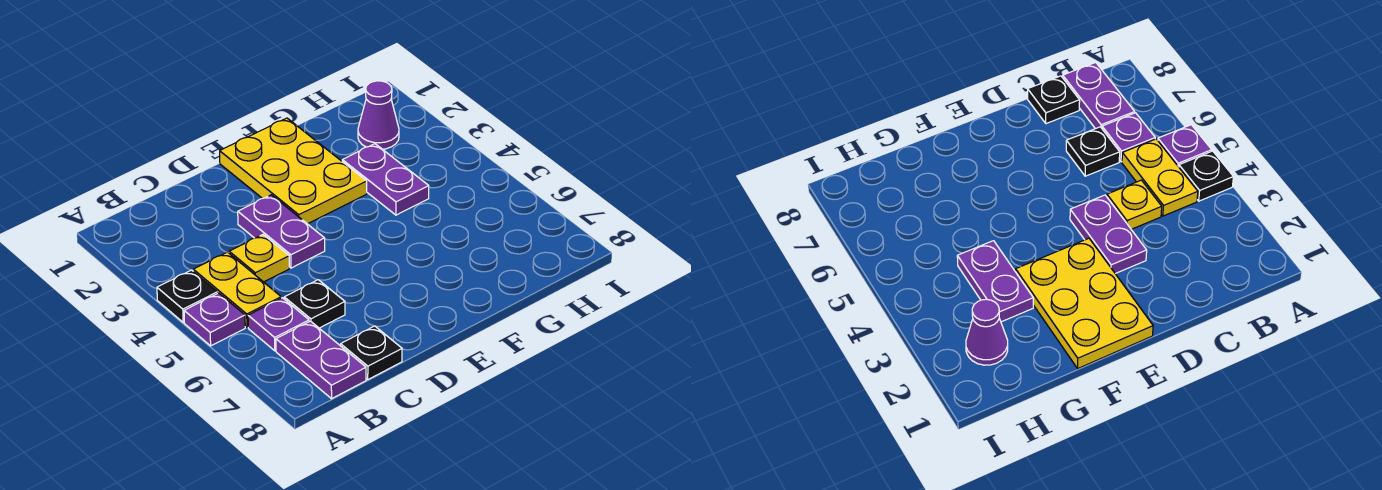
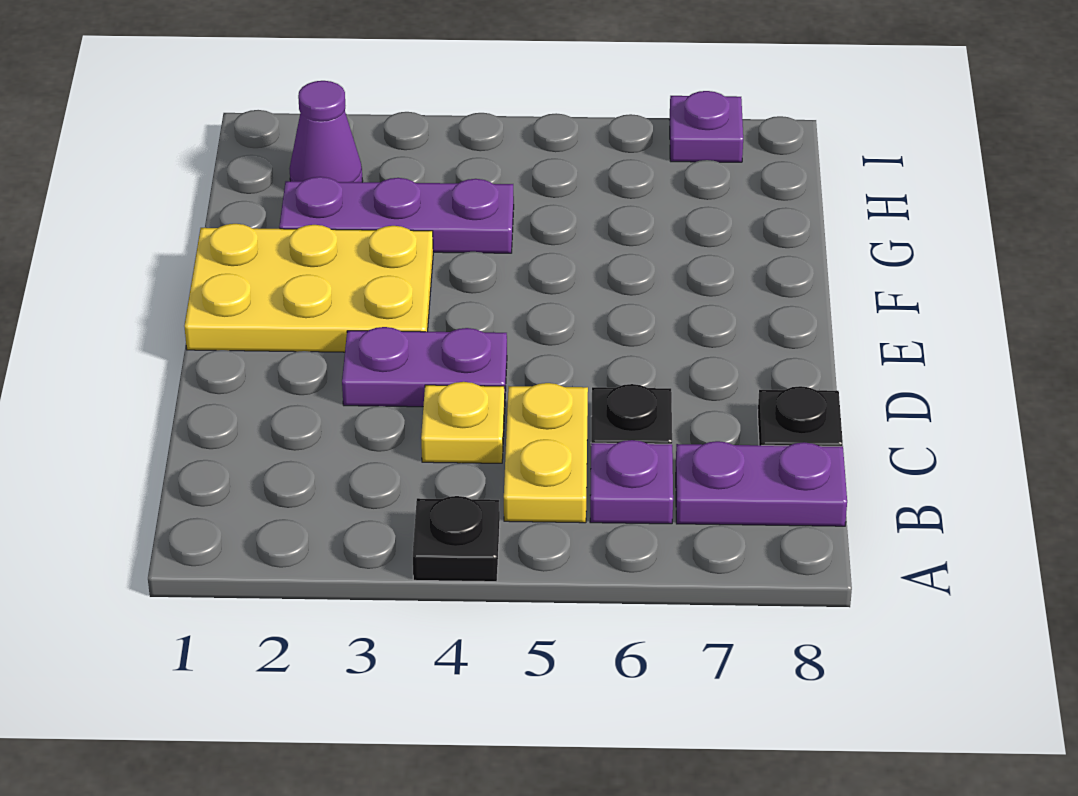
purple plate A5 level 1 -> purple plate I7 level 1
yellow plate B4:B5 level 1 -> yellow plate B5:C5 level 1
purple plate G3:G4 level 1 -> purple plate G2:G4 level 1

